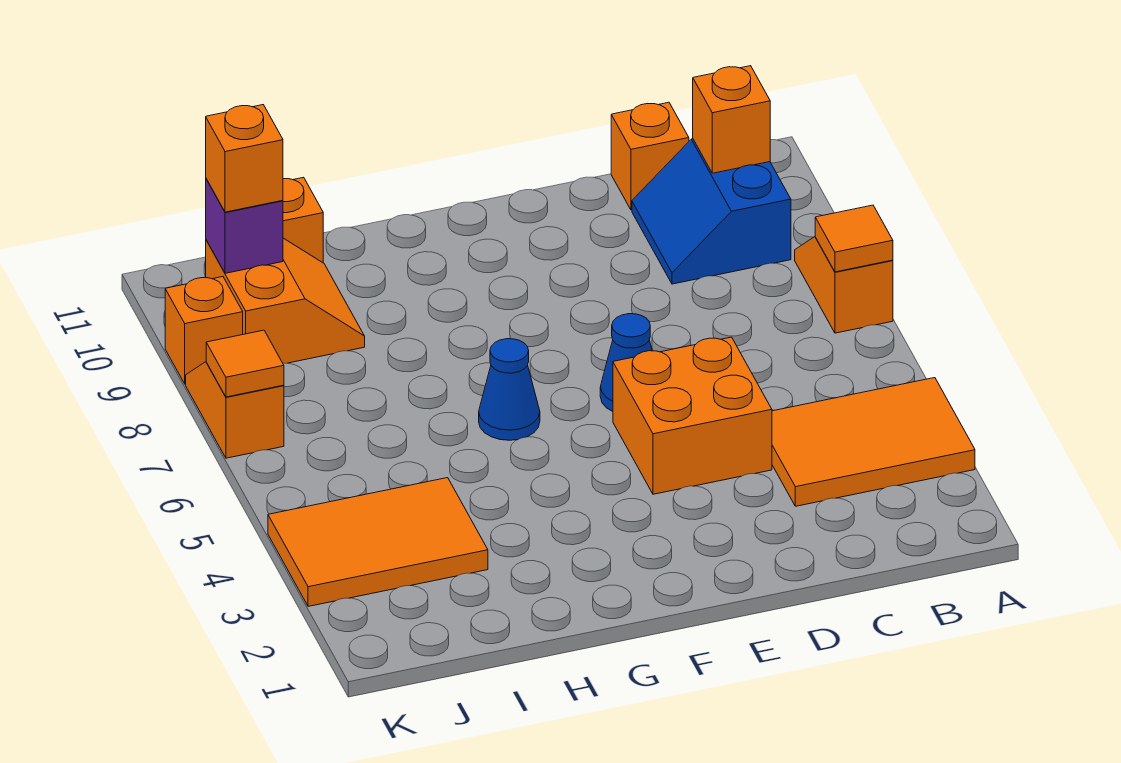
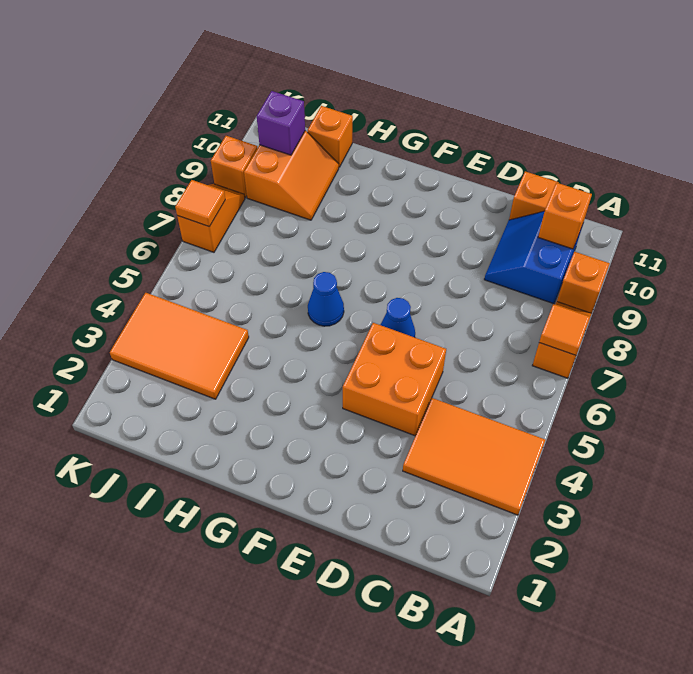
orange brick J10 level 3 -> orange brick A9 level 1

